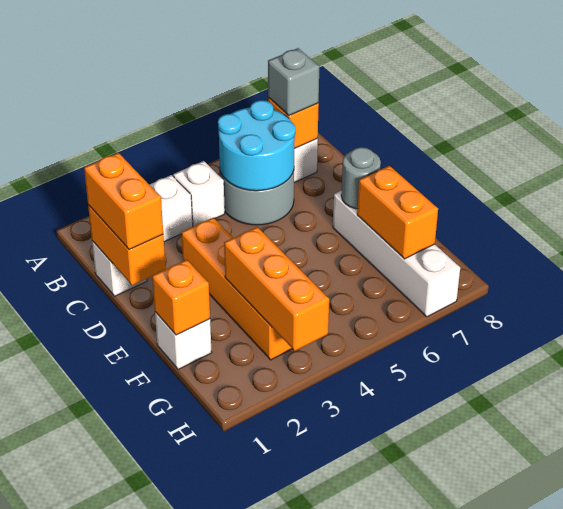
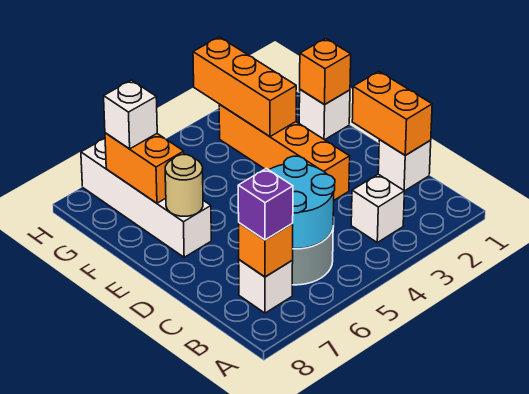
white brick B4 level 1 -> white brick G7 level 3
grey brick B7 level 3 -> purple brick B7 level 3
orange brick C1:D1 level 3 -> none
grey round brick E7 level 2 -> tan round brick E7 level 2

